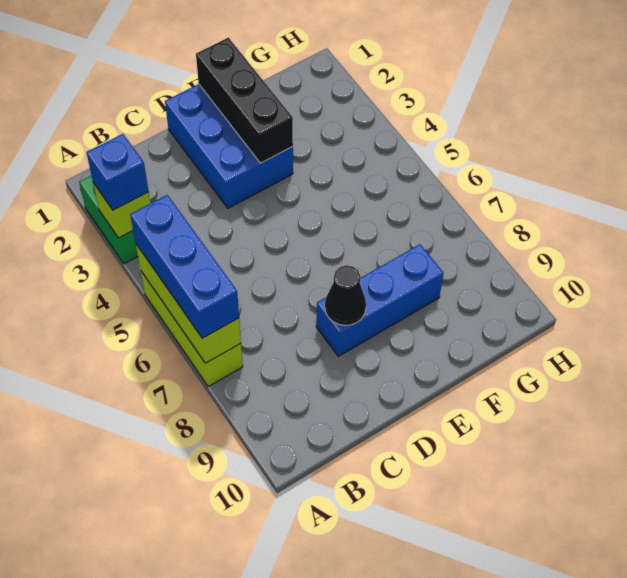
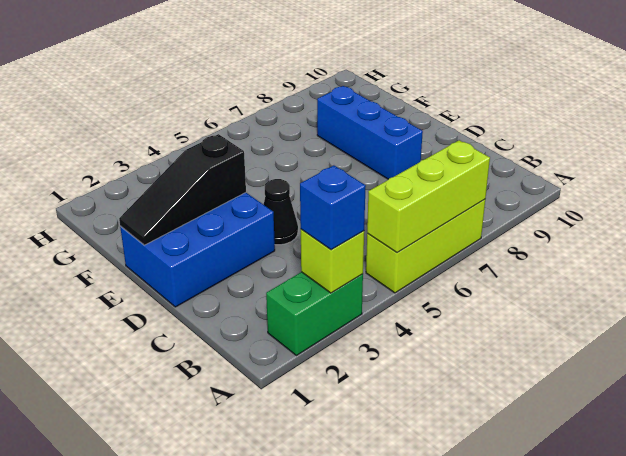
blue brick A5:A7 level 3 -> none
black cone D8 level 2 -> black cone D4 level 1
black brick E1:E3 level 2 -> black slope E1:E3 level 2 top 3

